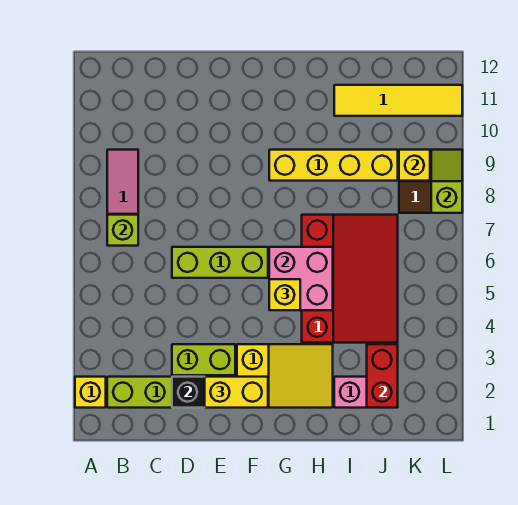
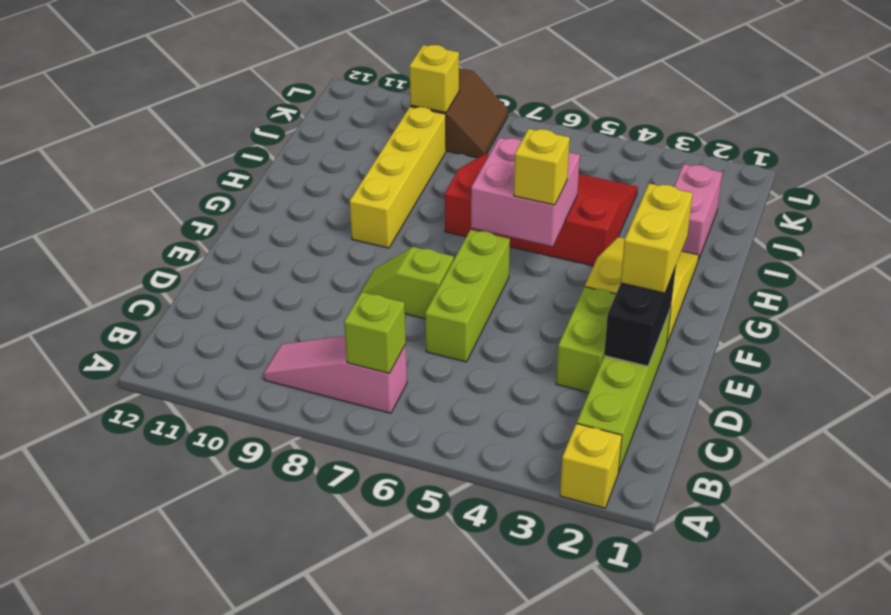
yellow tile I11:L11 level 1 -> none
red brick J2:J3 level 2 -> none
lime slope L8:L9 level 2 top 8 -> lime slope E7:E8 level 1 top 7

